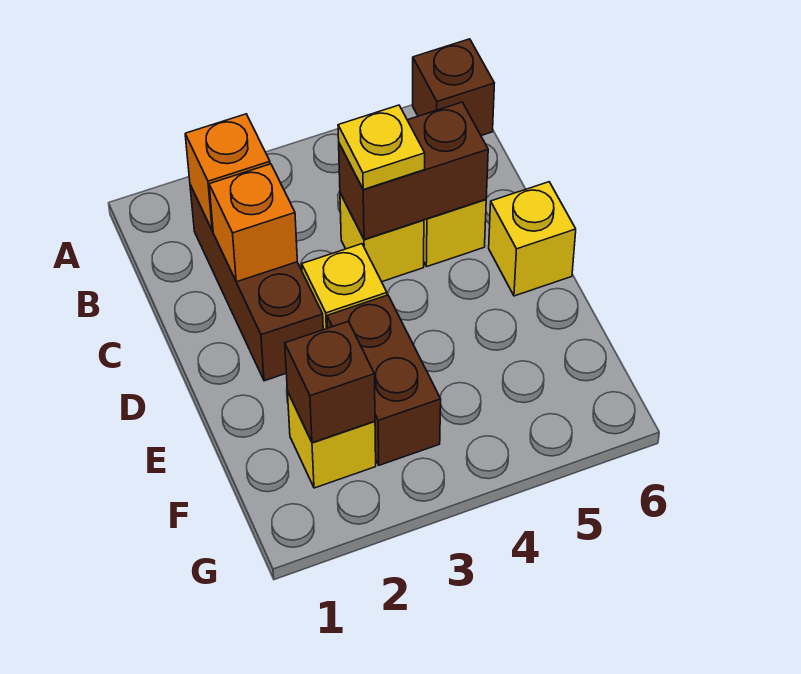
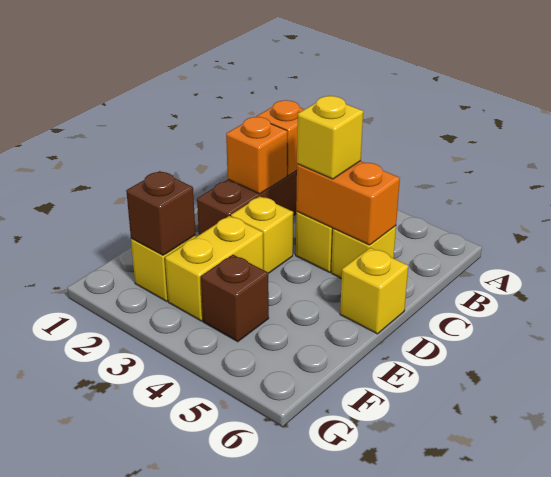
brown brick A6 level 1 -> brown brick F4 level 1
brown brick C4:C5 level 2 -> orange brick C4:C5 level 2
yellow plate C4 level 3 -> yellow brick C4 level 3
brown brick E3:F3 level 1 -> yellow brick E3:F3 level 1

